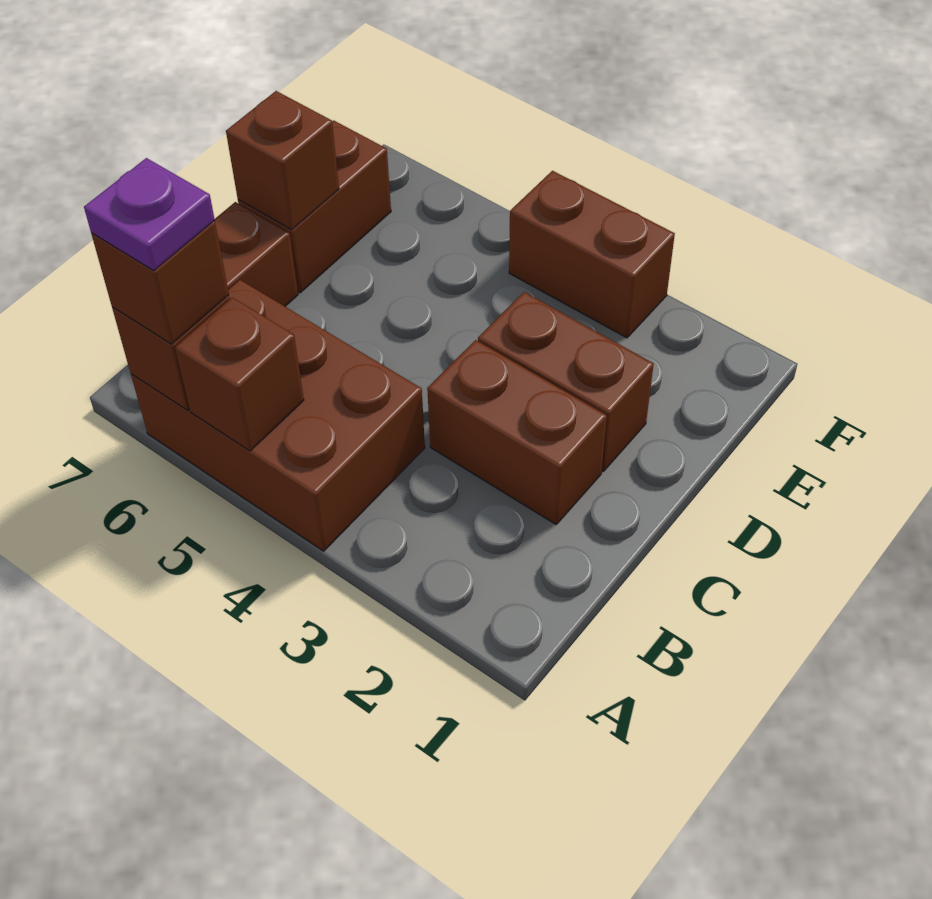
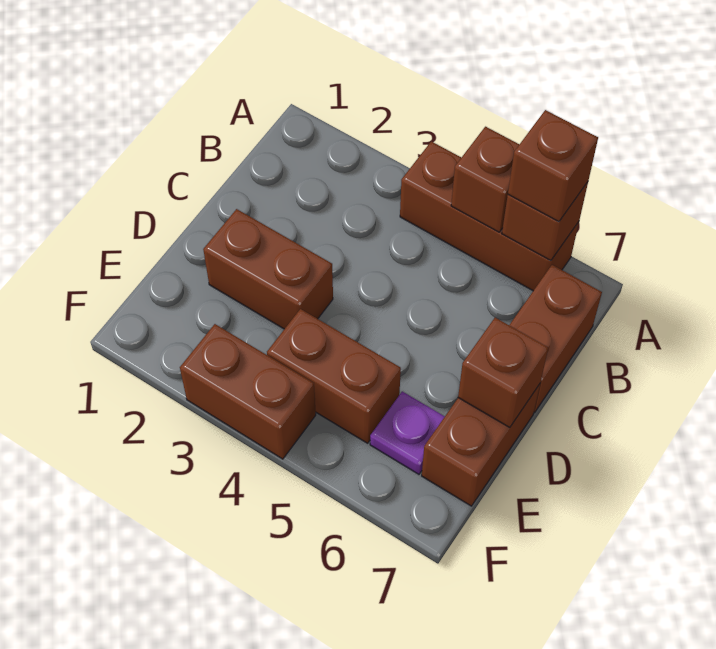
brown brick A4:B6 level 1 -> brown brick A4:A6 level 1
purple plate A6 level 4 -> purple plate E6 level 1
brown brick C2:C3 level 1 -> brown brick E4:E5 level 1

